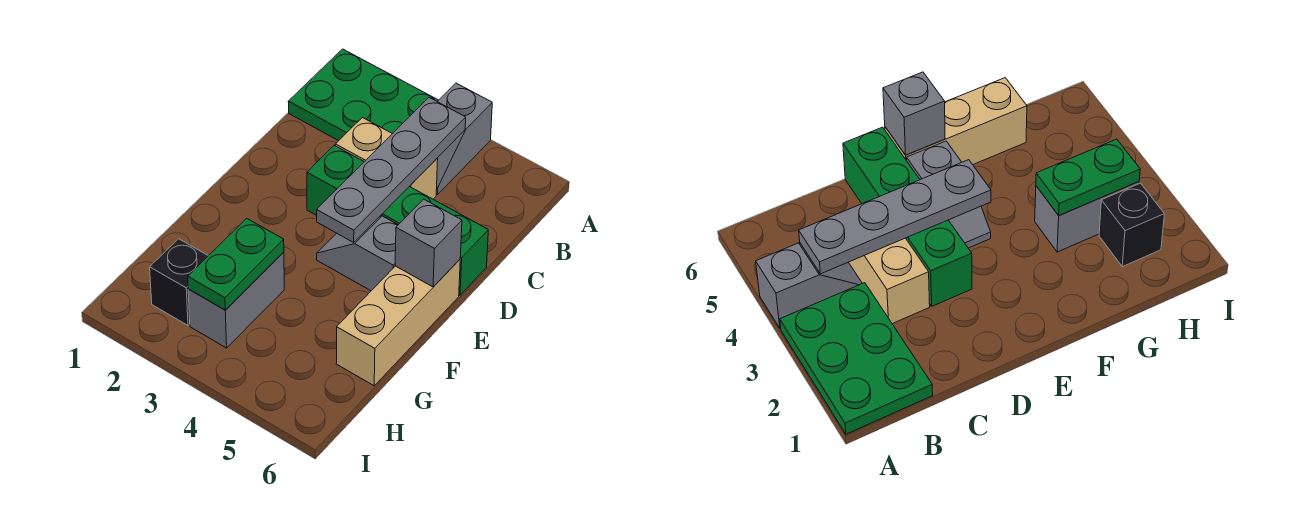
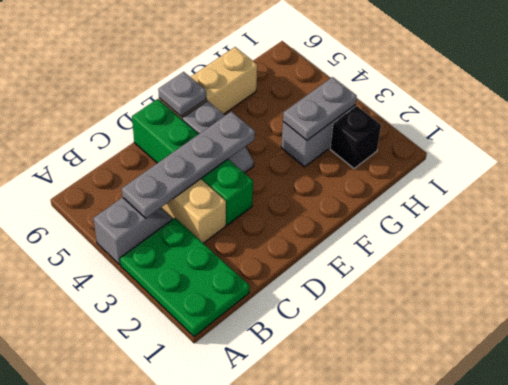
grey brick E6 level 2 -> grey plate E6 level 2
green plate G3:H3 level 2 -> grey plate G3:H3 level 2

